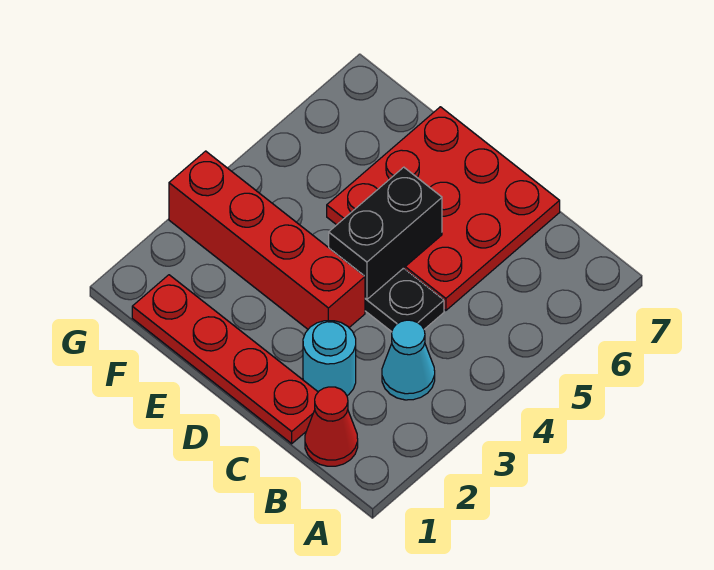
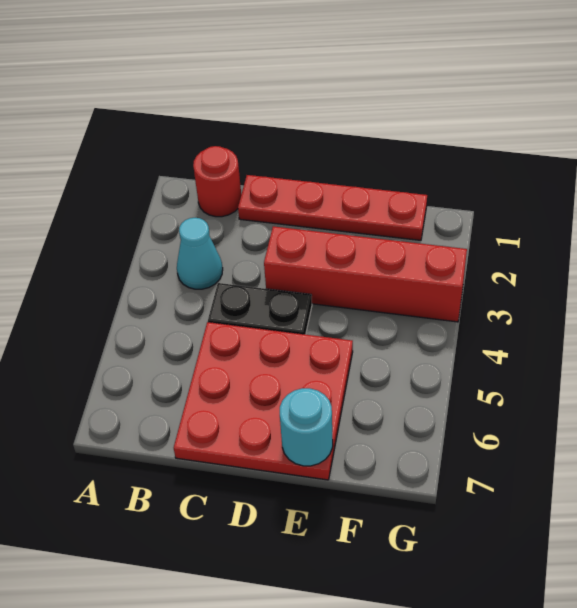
red cone B1 level 1 -> red round brick B1 level 1
cyan round brick C2 level 1 -> cyan round brick E7 level 2
black brick D4:D5 level 2 -> none

